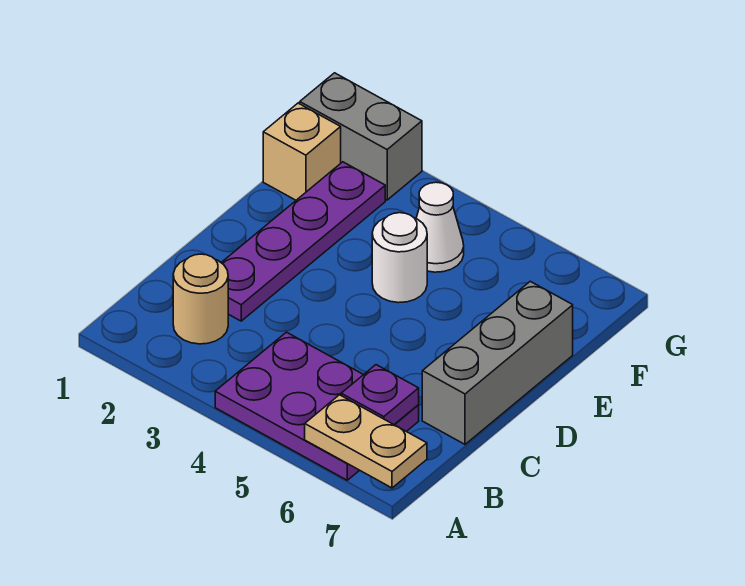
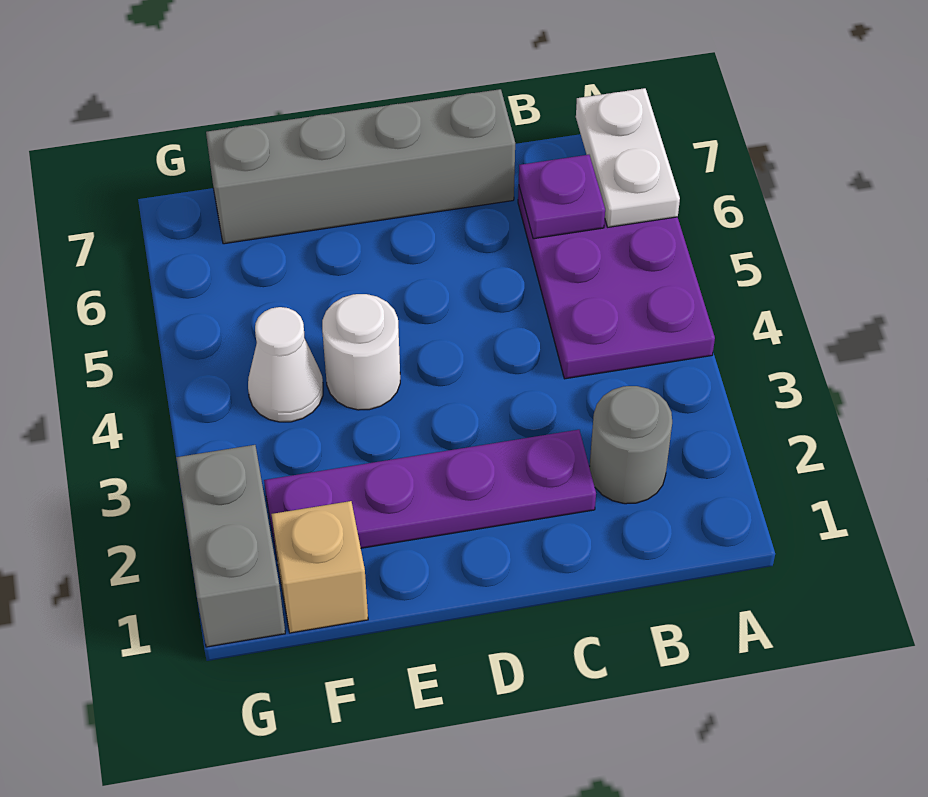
tan plate A6:A7 level 2 -> white plate A6:A7 level 2
tan round brick B2 level 1 -> grey round brick B2 level 1
grey brick C7:E7 level 1 -> grey brick C7:F7 level 1

